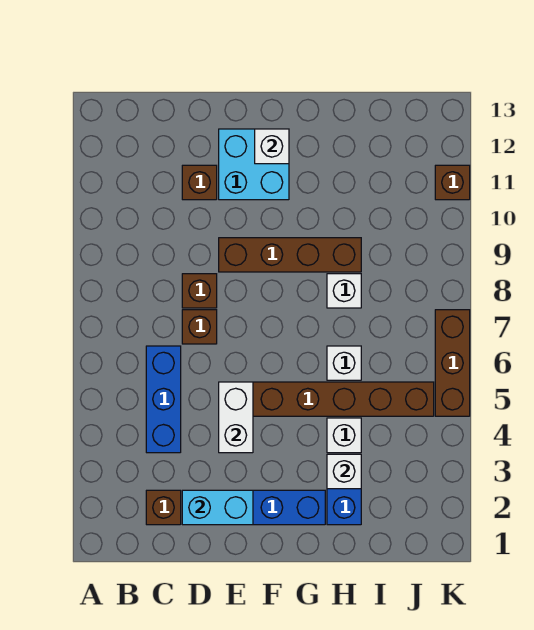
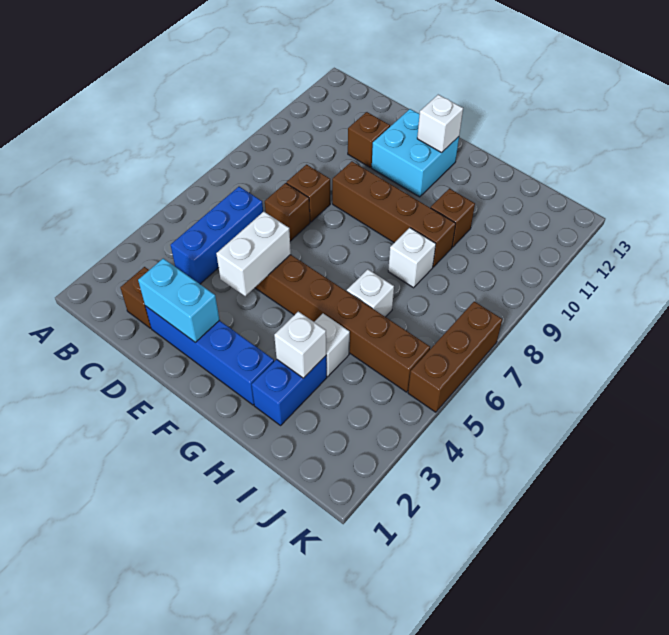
brown brick K11 level 1 -> brown brick H10 level 1

